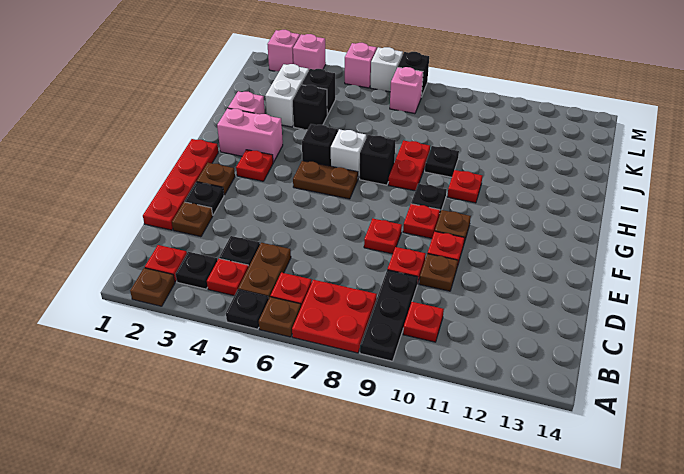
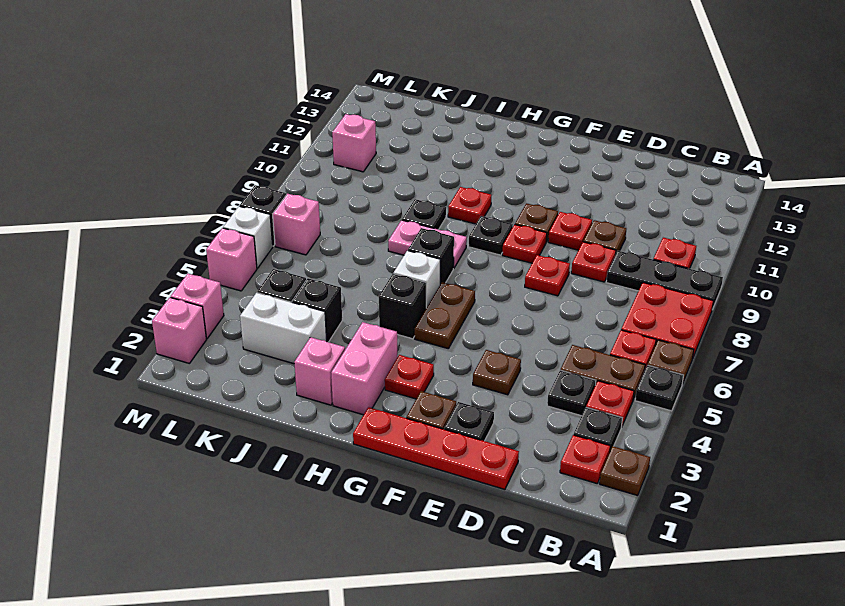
brown plate D2 level 1 -> brown plate E4 level 1
red plate H8:I8 level 1 -> pink plate H8:I8 level 1
none -> pink brick L11 level 1

